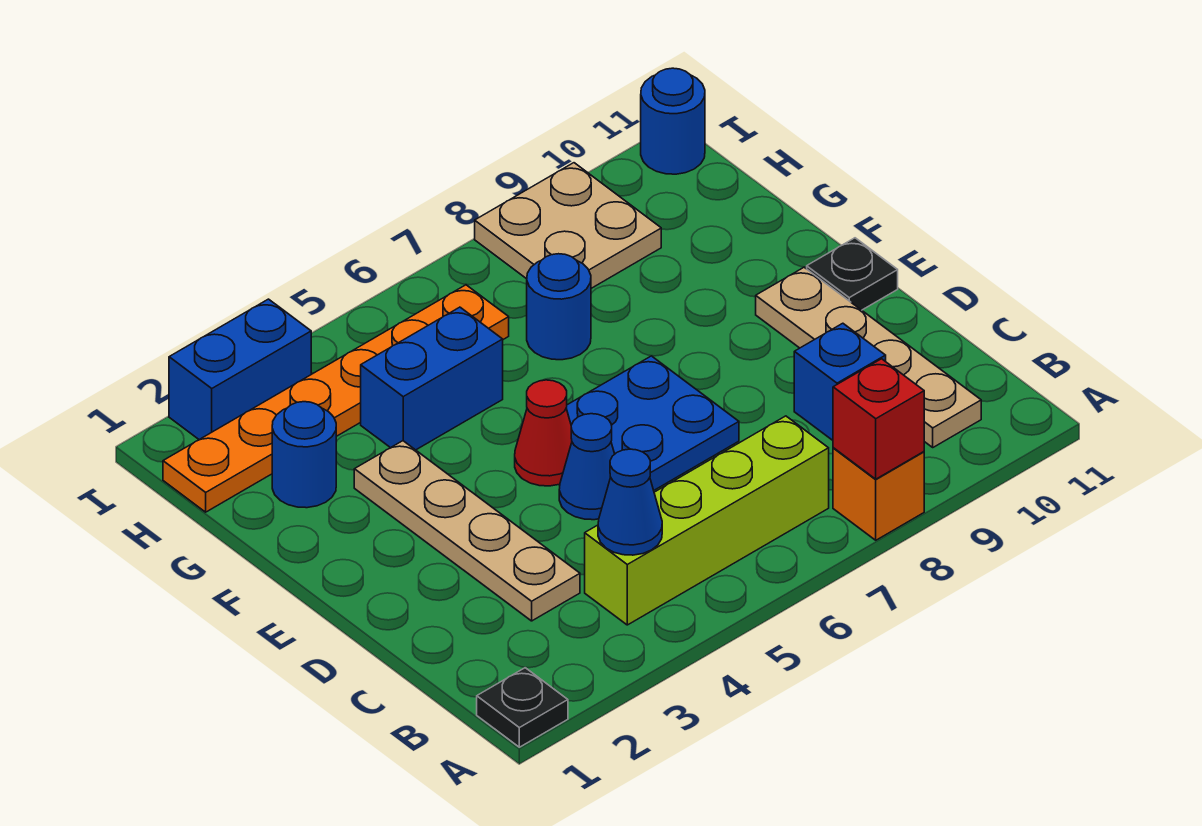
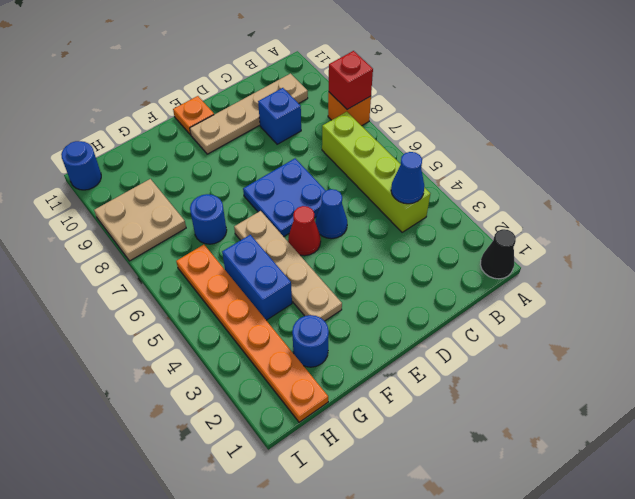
black plate A1 level 1 -> black cone A1 level 1
tan plate C3:F3 level 1 -> tan plate F3:F6 level 1
black plate E11 level 1 -> orange plate E11 level 1
blue brick I2:I3 level 1 -> none

